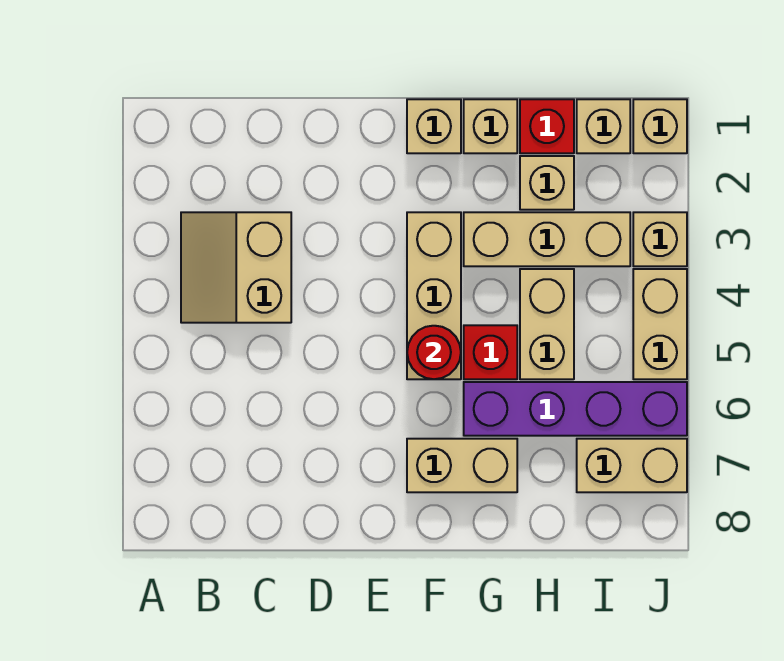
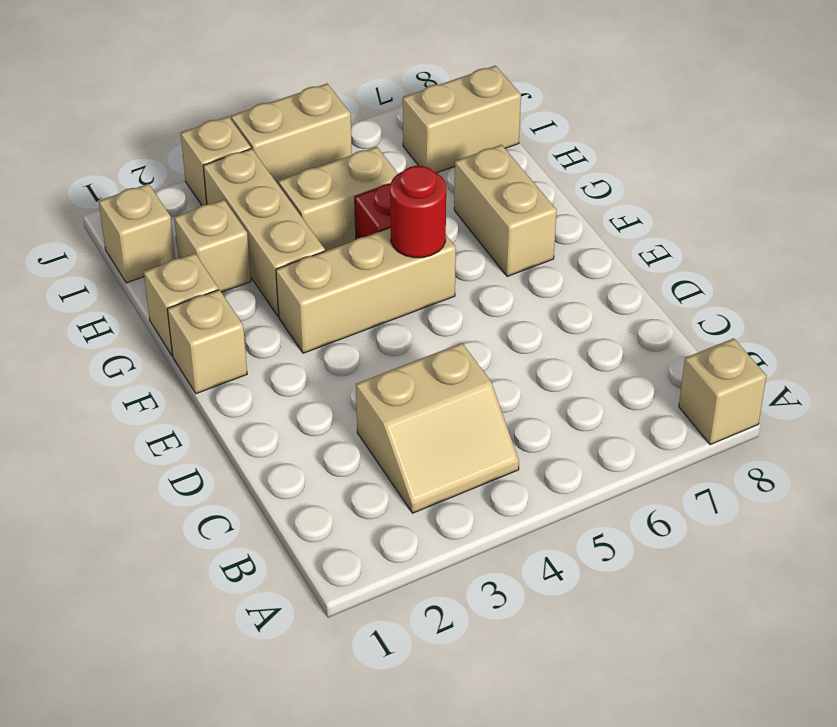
purple brick G6:J6 level 1 -> none
red brick H1 level 1 -> none
tan brick I7:J7 level 1 -> tan brick I7:I8 level 1
tan brick J1 level 1 -> tan brick A8 level 1

